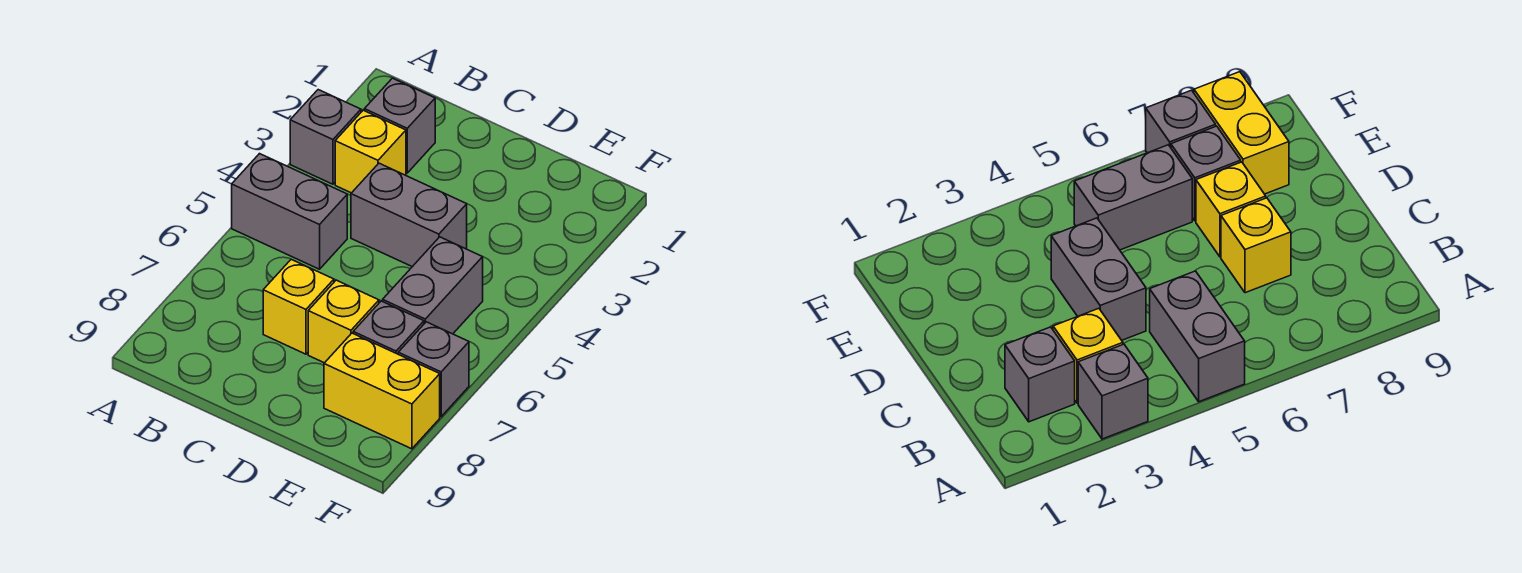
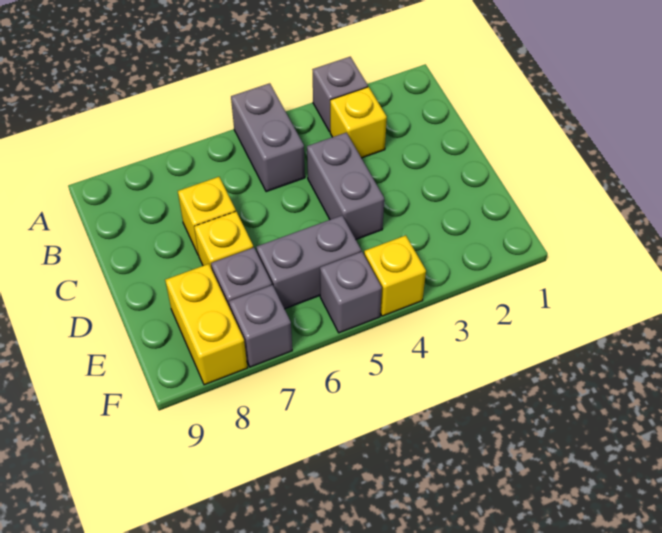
grey brick B2 level 1 -> grey brick F5 level 1
none -> yellow brick F4 level 1

